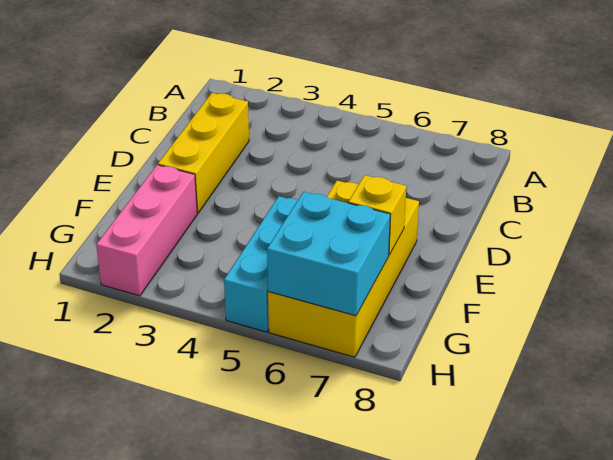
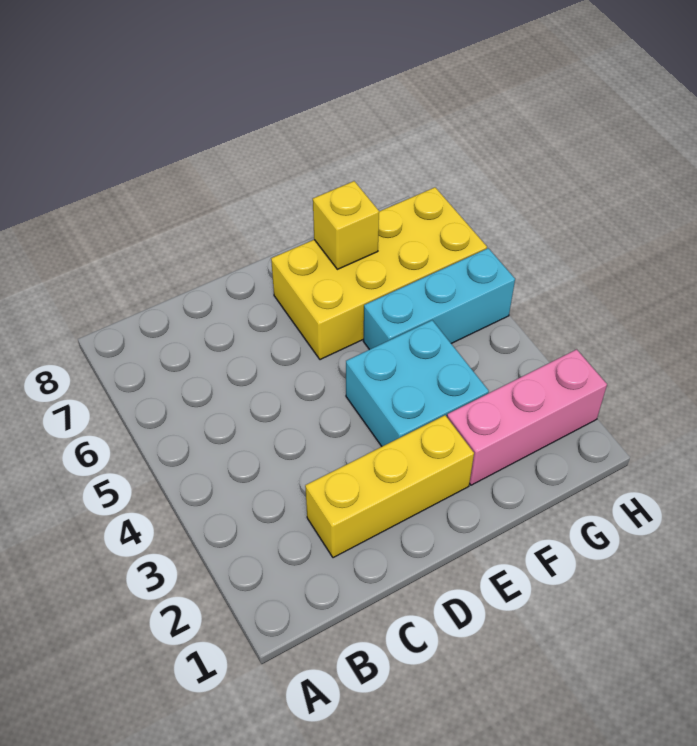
cyan brick G6:H7 level 2 -> cyan brick E3:F4 level 1

